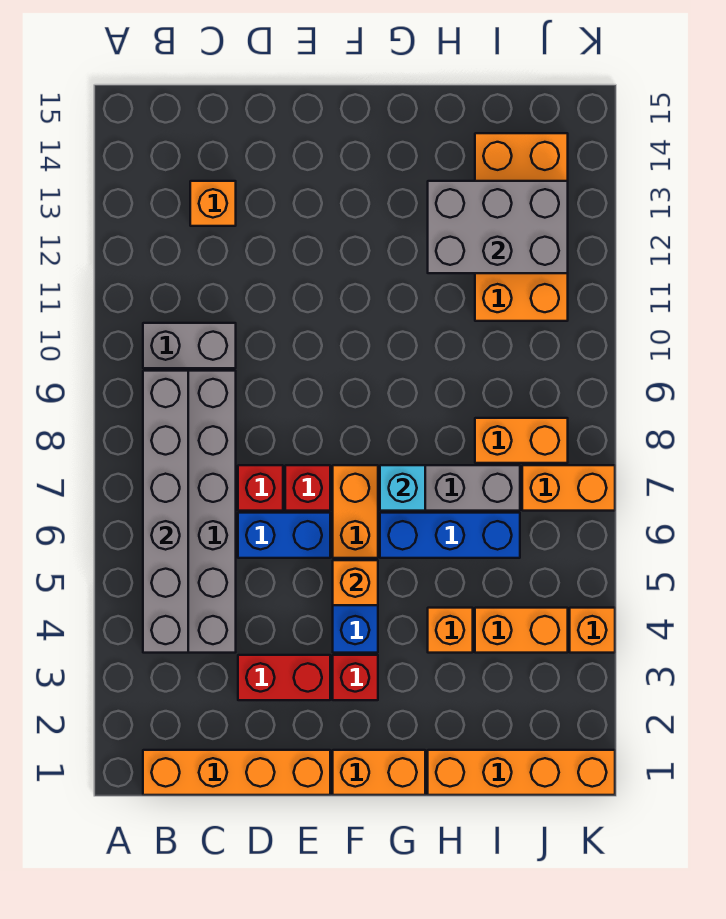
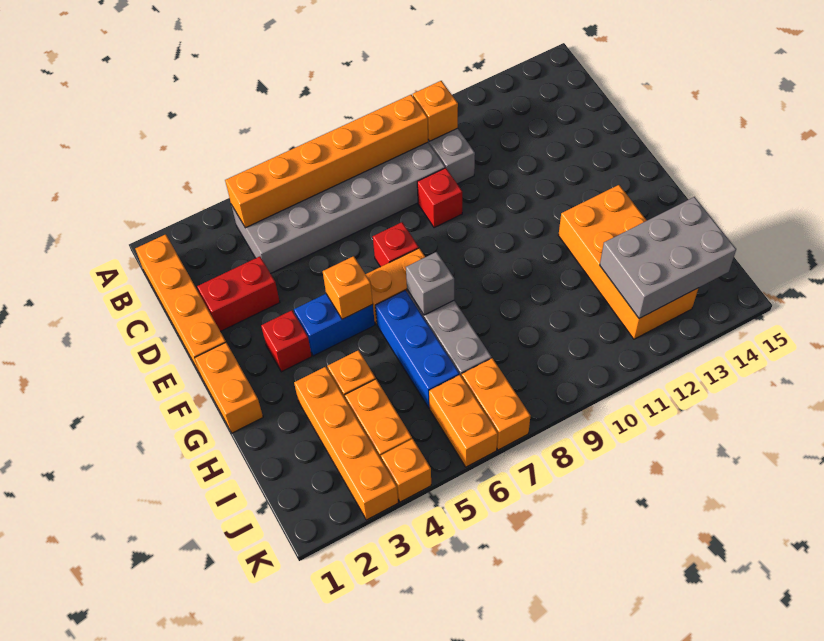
grey brick B4:B9 level 2 -> orange brick B4:B9 level 2
orange brick C13 level 1 -> orange brick B10 level 2
red brick D3:E3 level 1 -> red brick D2:D3 level 1
blue brick D6:E6 level 1 -> none
red brick D7 level 1 -> red brick D9 level 1
cyan brick G7 level 2 -> grey brick G7 level 2
orange brick H1:K1 level 1 -> orange brick H3:K3 level 1
grey brick H12:J13 level 2 -> grey brick I12:J14 level 2
orange brick I8:J8 level 1 -> orange brick J6:K6 level 1
orange brick I11:J14 level 1 -> orange brick G12:J13 level 1

